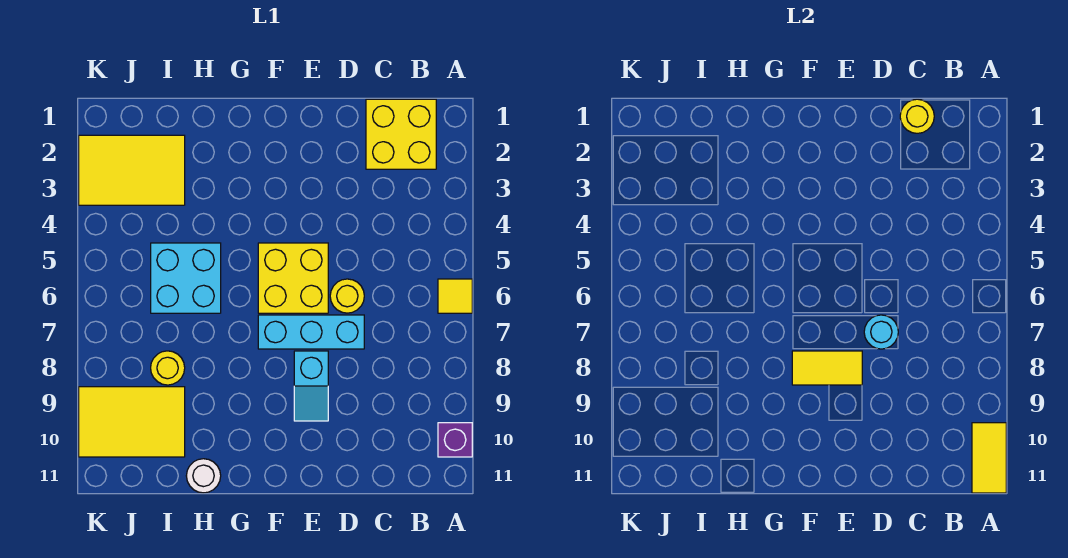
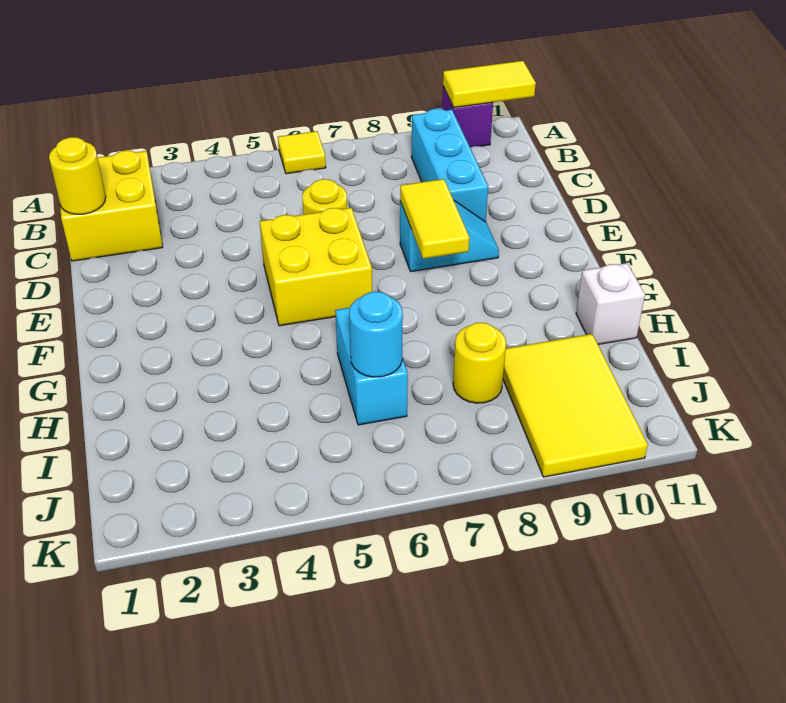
cyan brick D7:F7 level 1 -> cyan brick B9:D9 level 1
cyan round brick D7 level 2 -> cyan round brick I6 level 2
cyan brick H5:I6 level 1 -> cyan brick H6:I6 level 1
white round brick H11 level 1 -> white brick H11 level 1
yellow tile I2:K3 level 1 -> none

